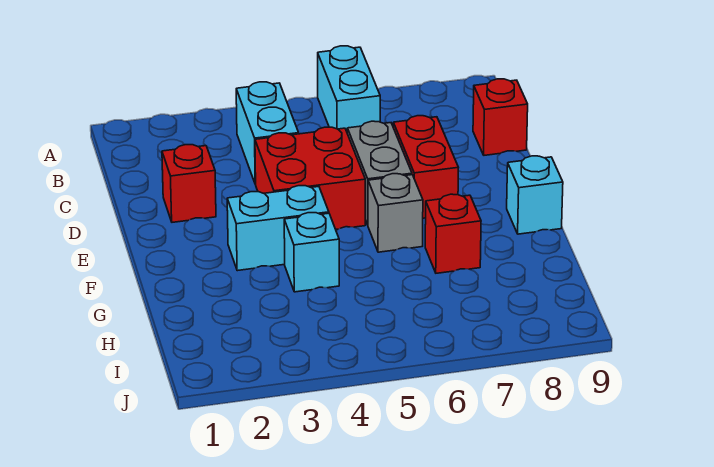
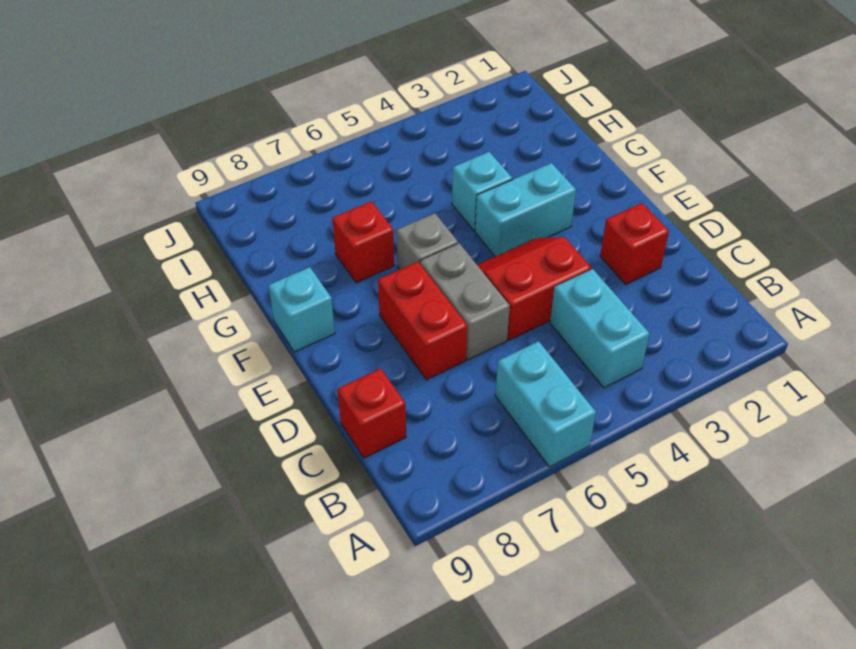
red brick D4:E5 level 1 -> red slope D4:E5 level 1 top D

